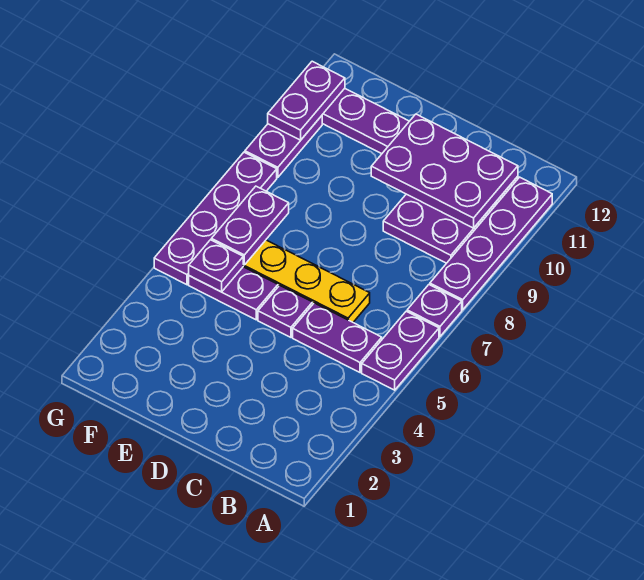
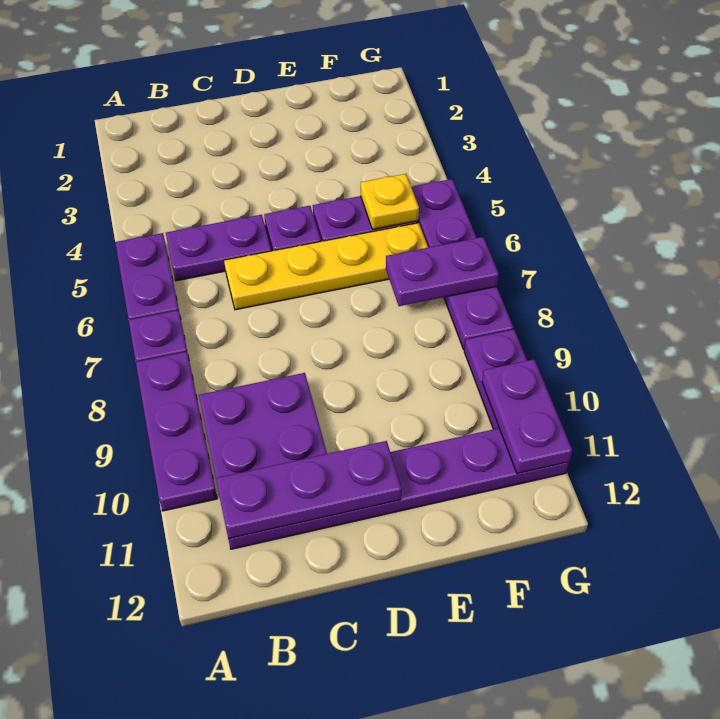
purple plate A8:A11 level 1 -> purple plate A8:A10 level 1
purple plate B10:D11 level 2 -> purple plate B11:D11 level 2
purple plate F5 level 2 -> yellow plate F5 level 2
purple plate F6:F7 level 2 -> purple plate F7:G7 level 2

